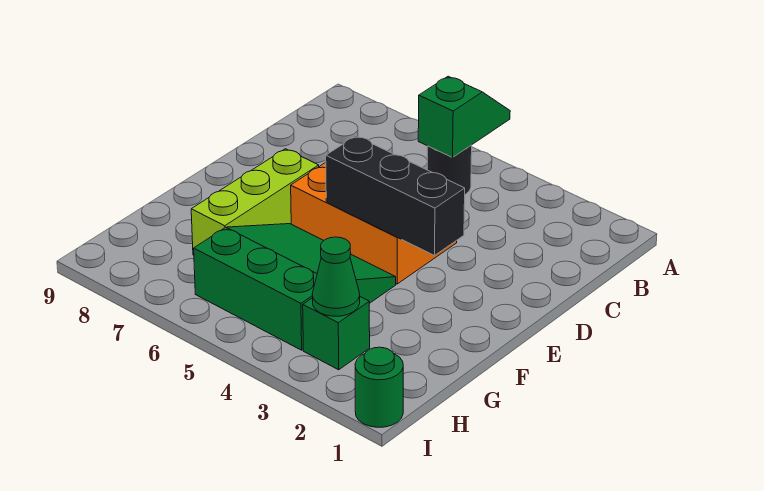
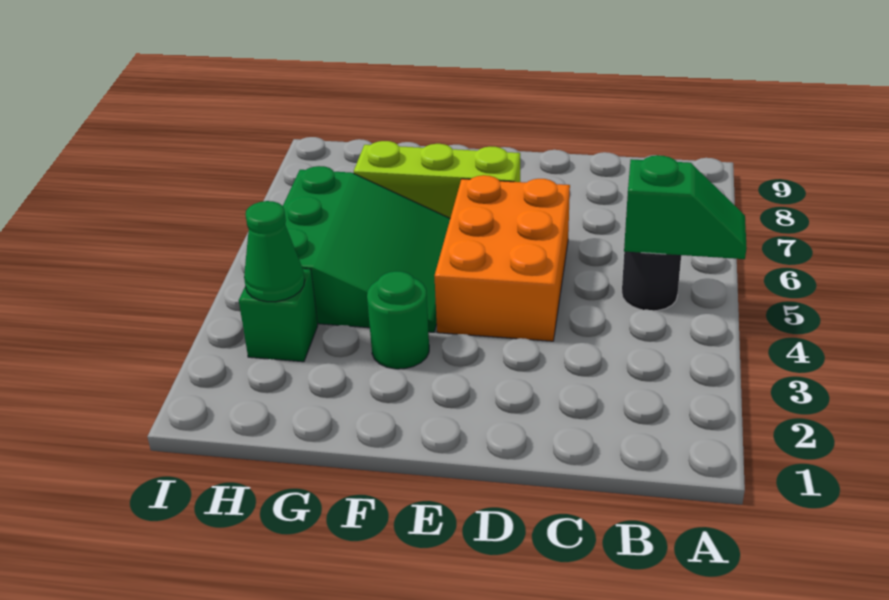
black brick E3:E5 level 2 -> none
green round brick I1 level 1 -> green round brick F3 level 1

